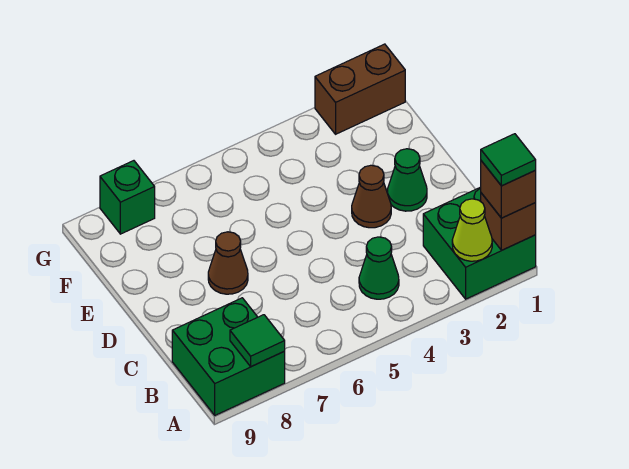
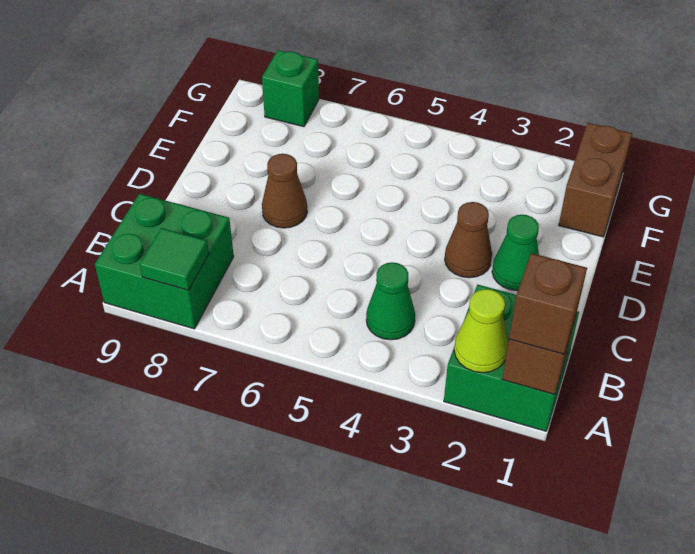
green tile A1 level 4 -> none
brown brick G1:G2 level 1 -> brown brick F1:G1 level 1

